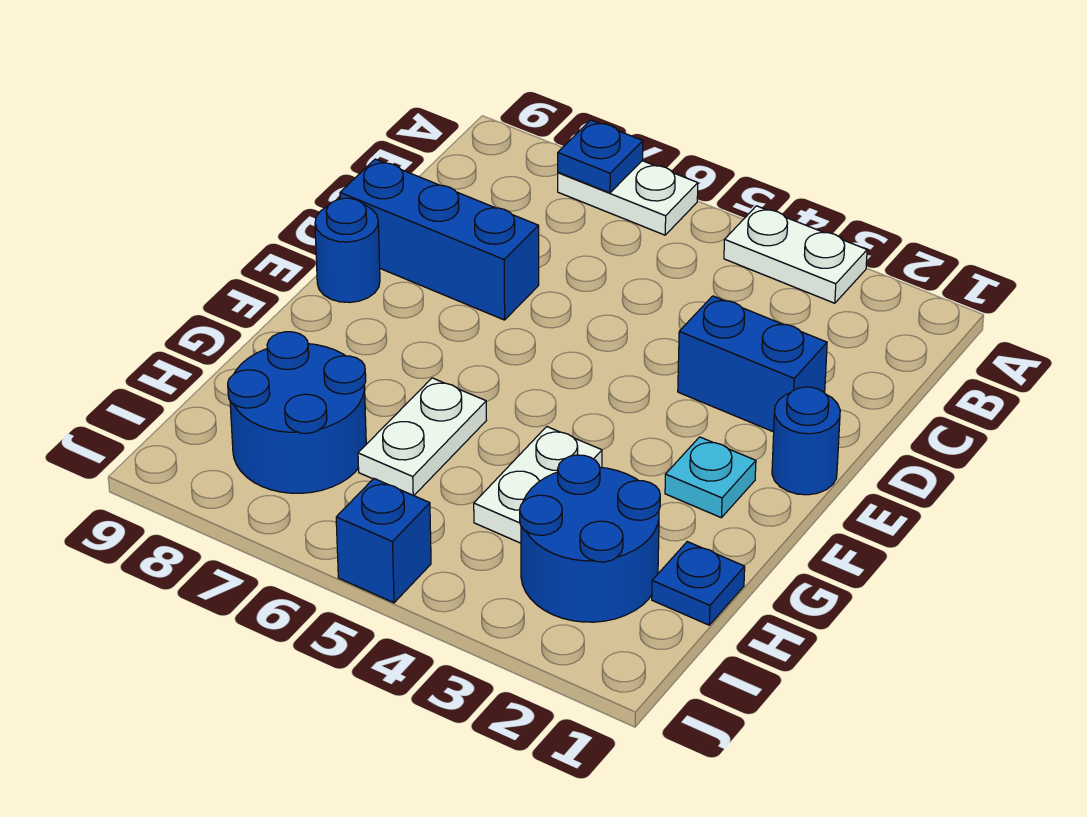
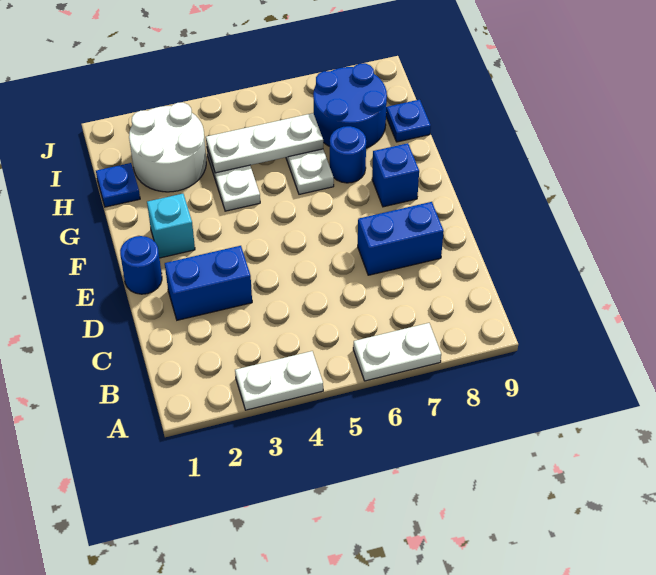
blue plate A7 level 2 -> blue plate H9 level 1
blue brick D7:D9 level 1 -> blue brick D7:D8 level 1
blue round brick E9 level 1 -> blue round brick G7 level 1
cyan plate F2 level 1 -> cyan brick F2 level 1
blue round brick H2:I3 level 1 -> white round brick H2:I3 level 1
none -> white plate H4:H6 level 2
blue brick J5 level 1 -> blue brick F8 level 1

